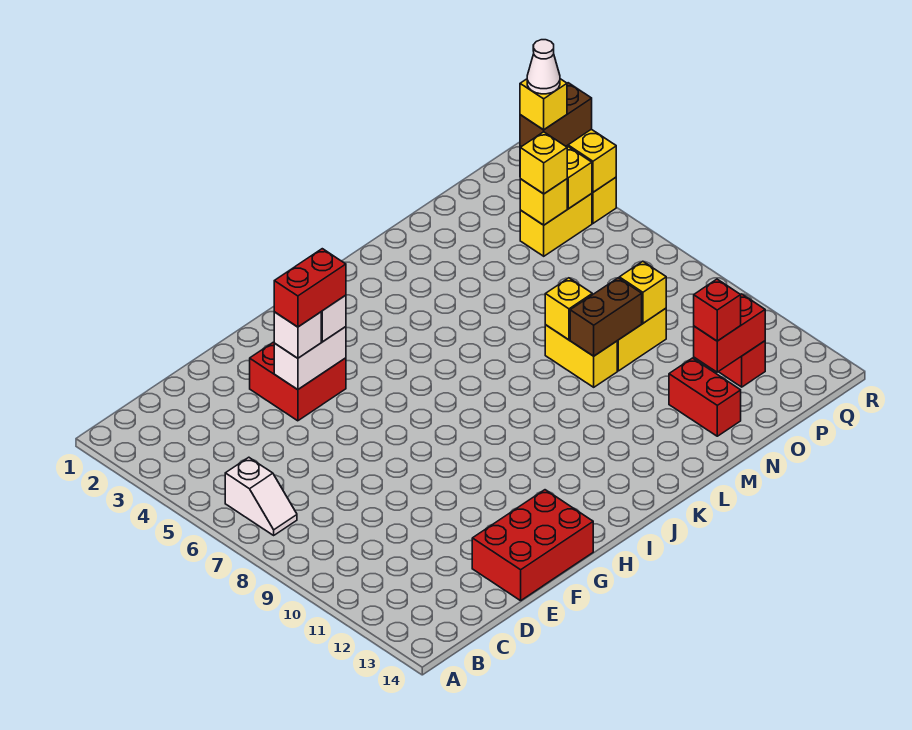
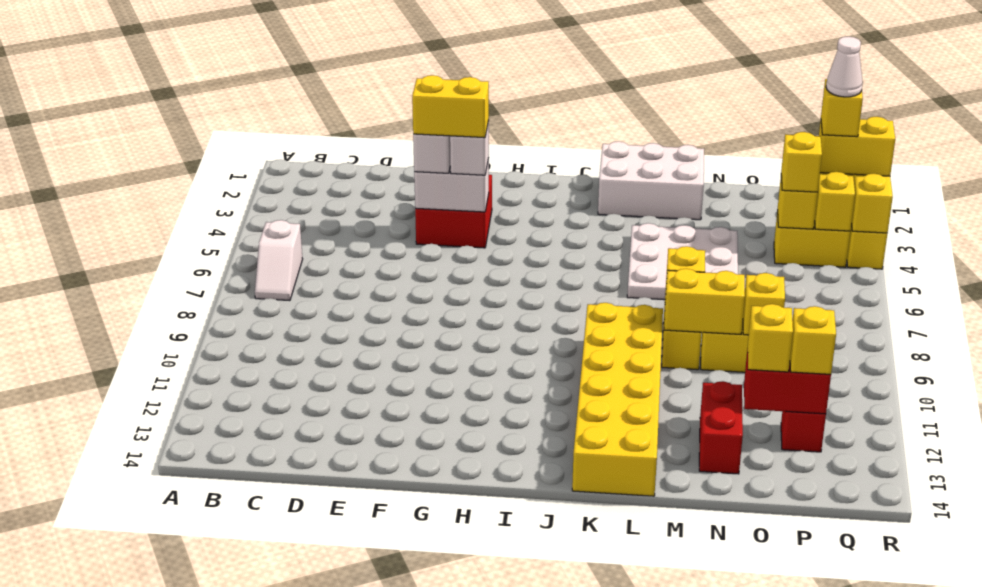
red brick E13:G14 level 1 -> none
red brick F4:G4 level 4 -> yellow brick F4:G4 level 4
none -> white brick K1:M2 level 1
none -> yellow brick K9:L14 level 1
none -> white plate L4:N6 level 1
brown brick M9:N9 level 2 -> yellow brick M9:N9 level 2
red brick O12 level 3 -> yellow brick O12 level 3
none -> yellow brick P12 level 3
brown brick Q3:R3 level 3 -> yellow brick Q3:R3 level 3

